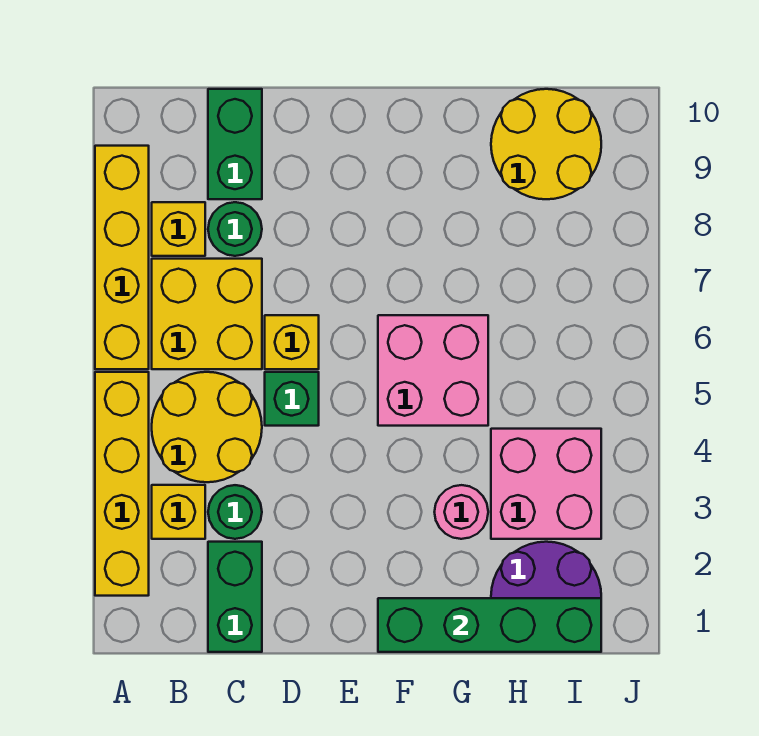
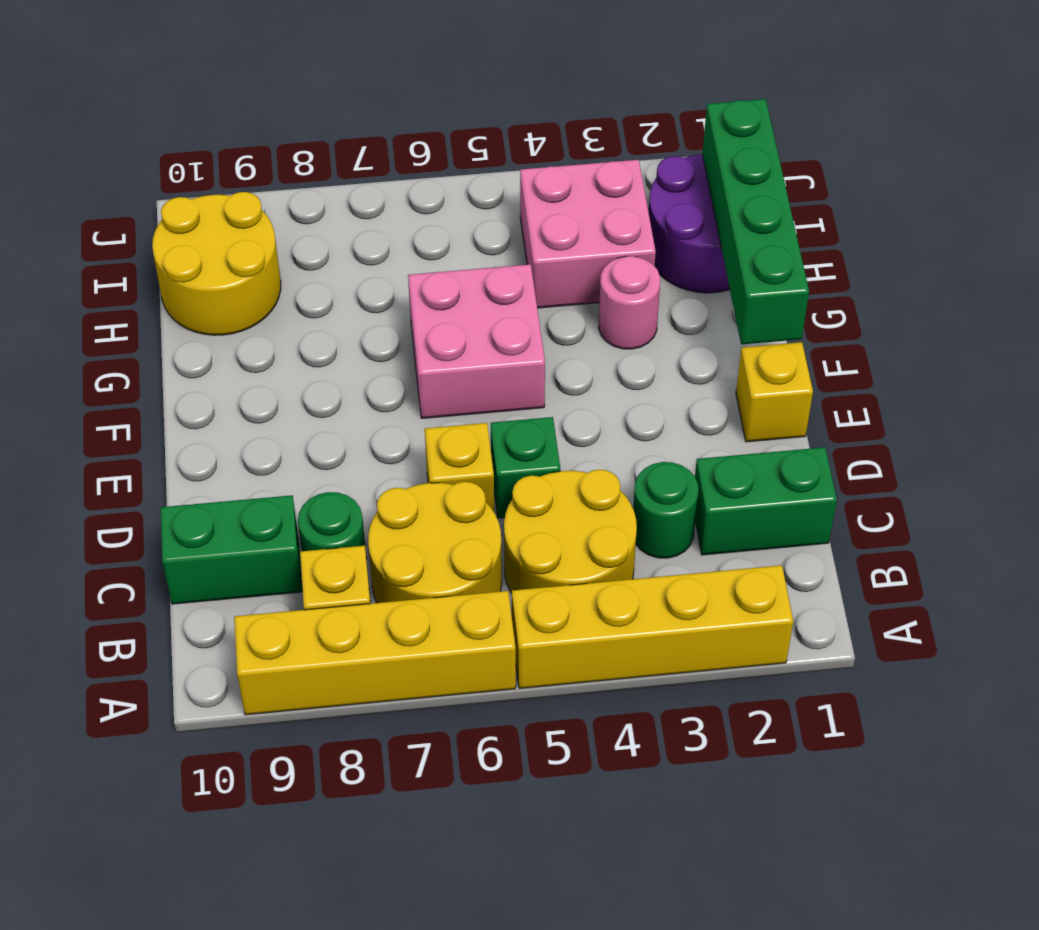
yellow brick B3 level 1 -> yellow brick E1 level 1
yellow brick B6:C7 level 1 -> yellow round brick B6:C7 level 1

